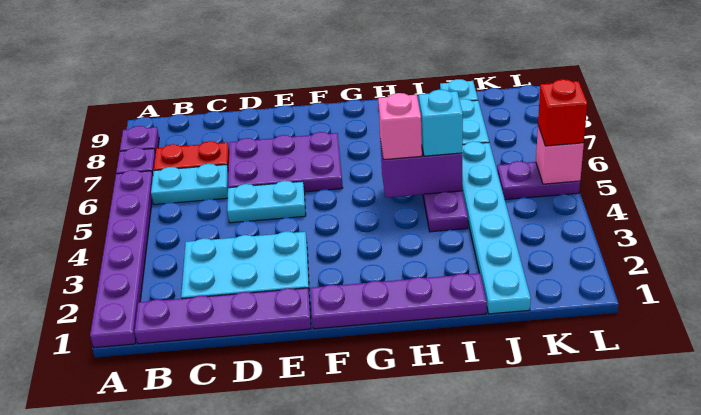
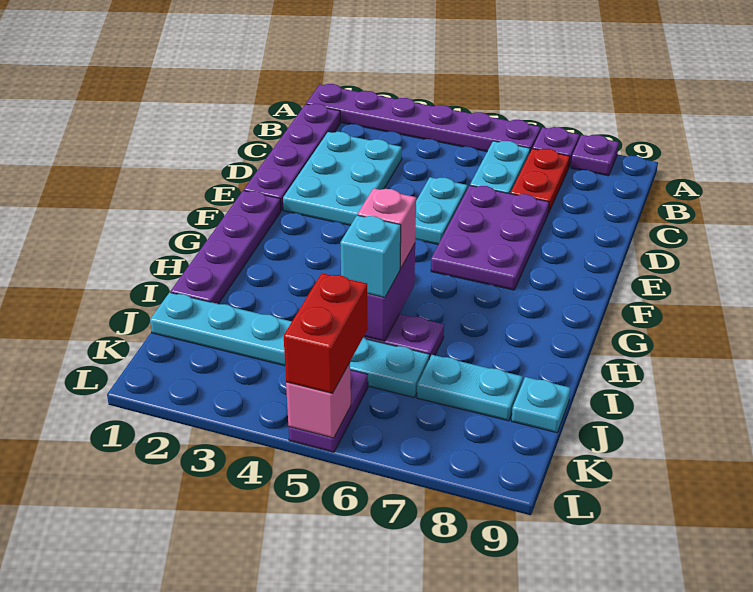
red brick L5 level 3 -> red brick K5:L5 level 3

